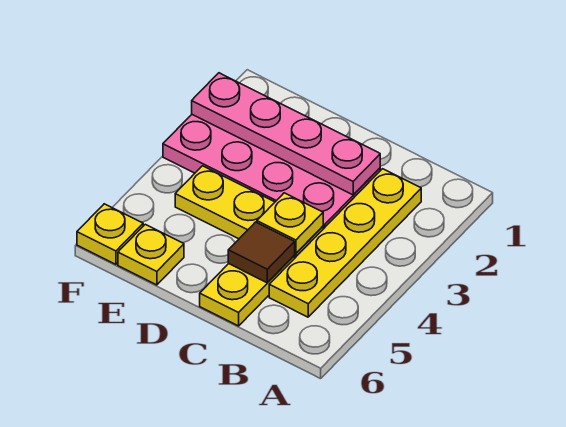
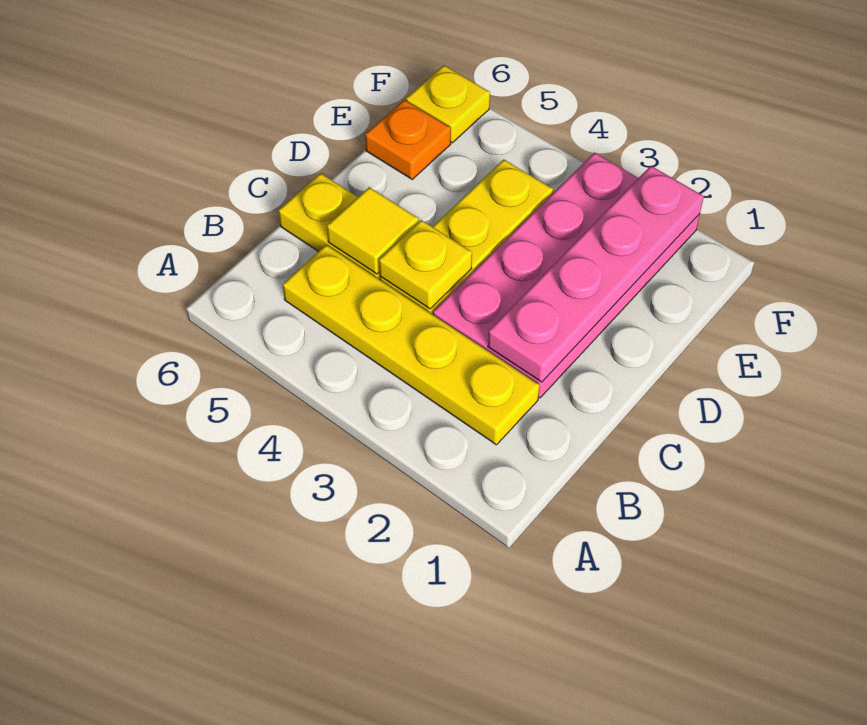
brown tile C5 level 2 -> yellow tile C5 level 2
yellow plate E6 level 1 -> orange plate E6 level 1

